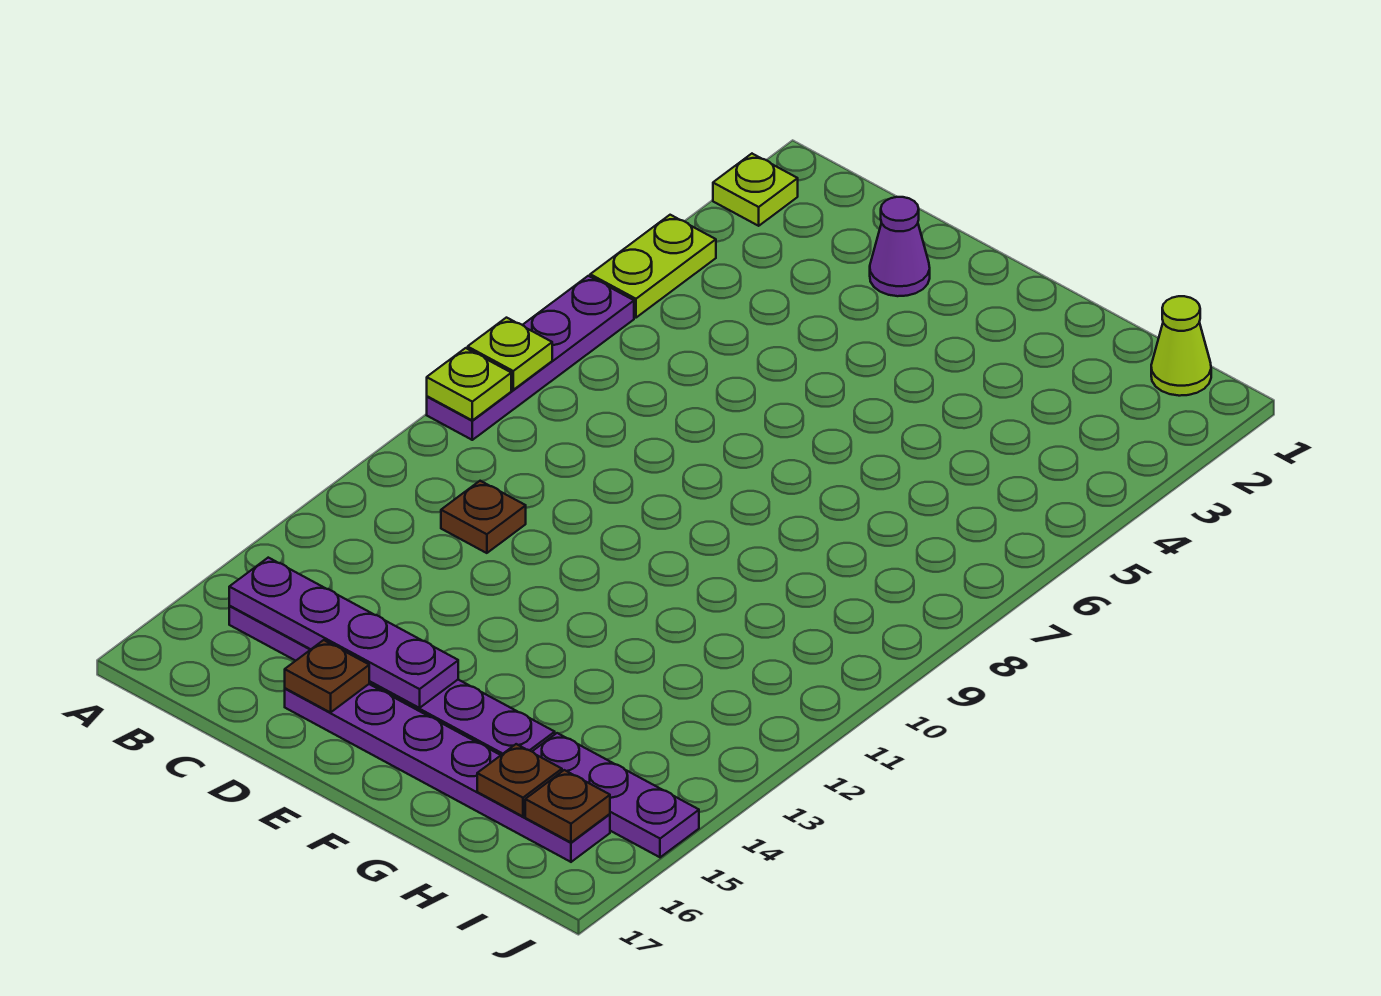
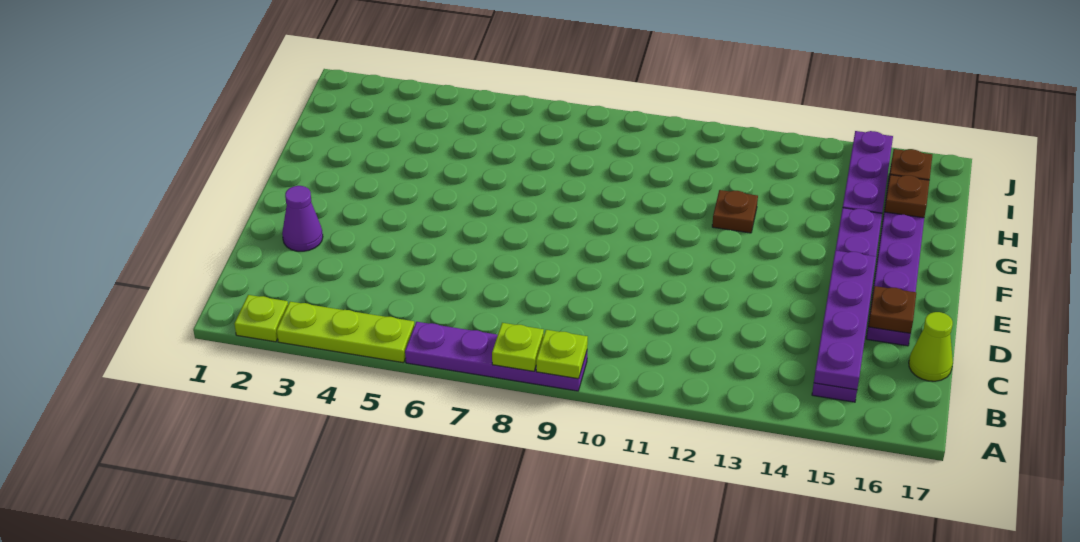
lime plate A4:A5 level 1 -> lime plate A3:A5 level 1
brown plate C11 level 1 -> brown plate G12 level 1
lime cone I1 level 1 -> lime cone C17 level 1

